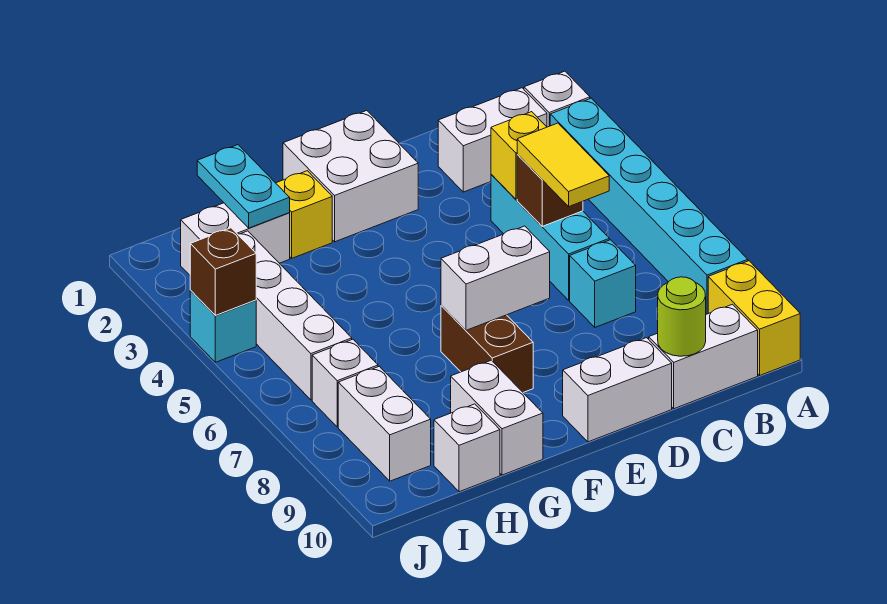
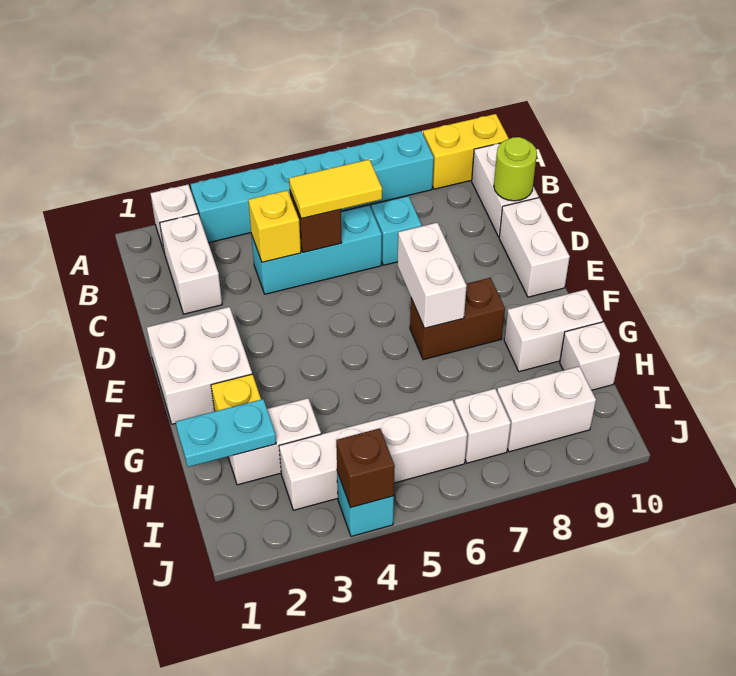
white brick H2:I2 level 1 -> white brick H2:H3 level 1

